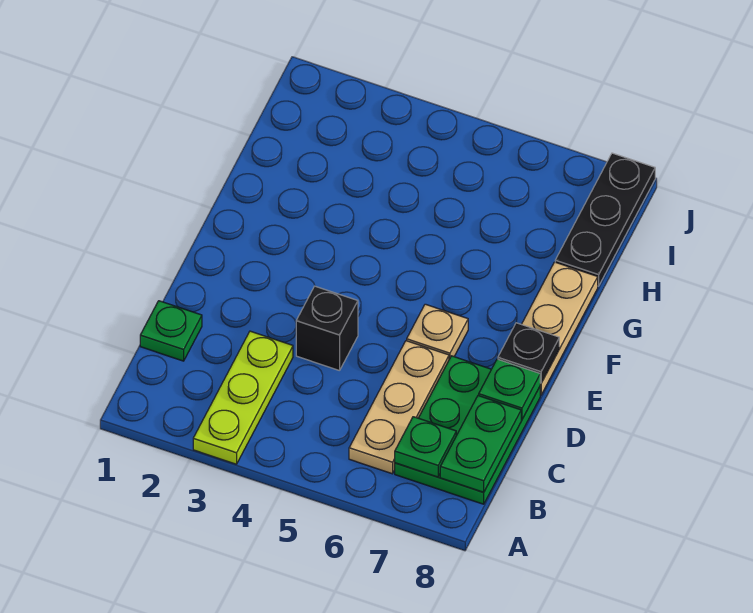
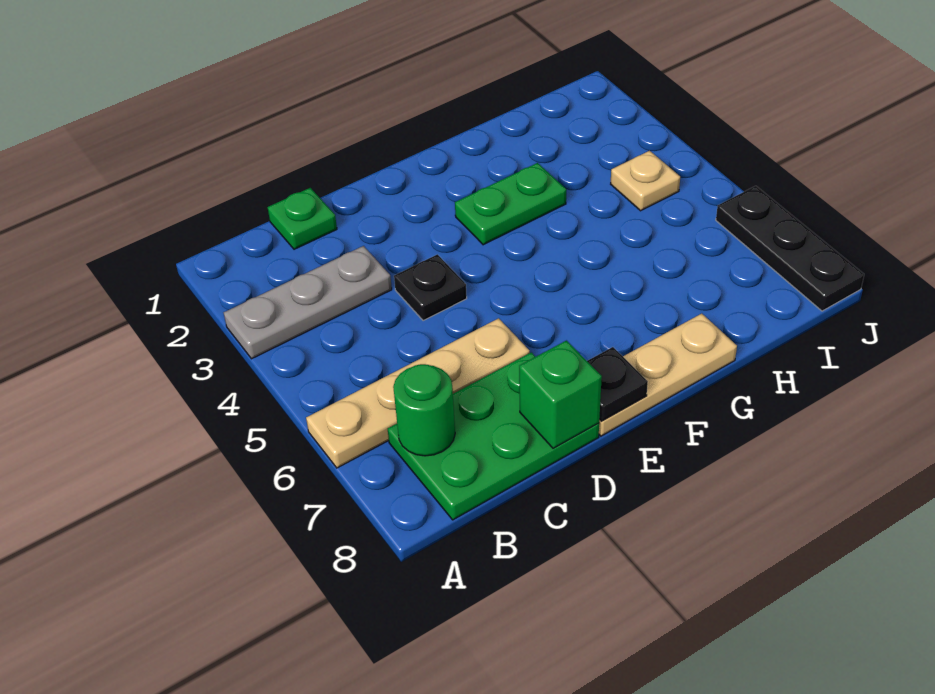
lime plate A3:C3 level 1 -> grey plate A3:C3 level 1
tan plate B6:D6 level 1 -> tan plate A6:D6 level 1
green plate B7 level 2 -> green round brick B7 level 2
green plate B8:C8 level 2 -> green plate F3:G3 level 1
black brick D4 level 1 -> black plate D4 level 1
green plate D8 level 2 -> green brick D8 level 2
tan plate E6 level 1 -> tan plate I4 level 1
black plate H8:J8 level 1 -> black plate J6:J8 level 1

